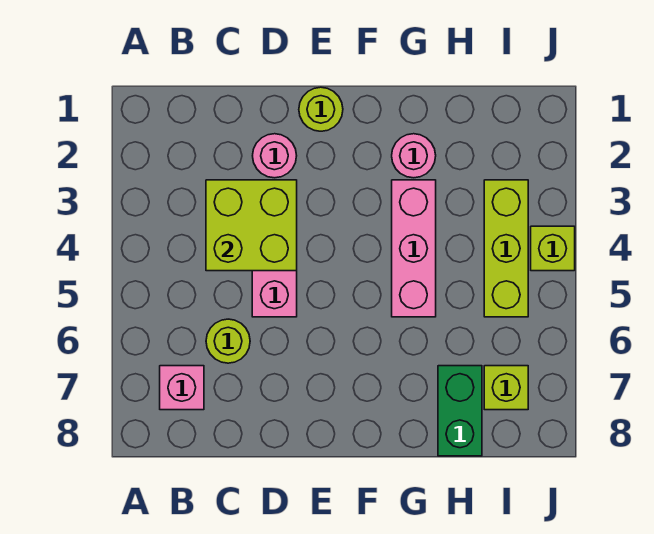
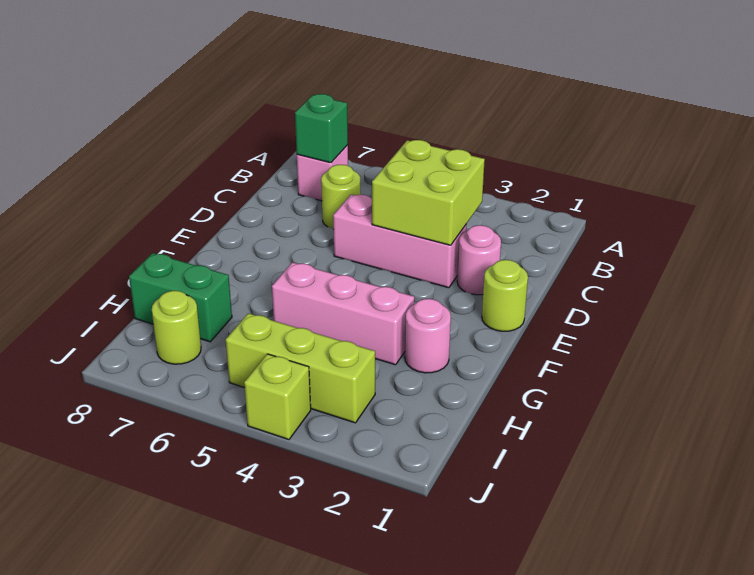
none -> green brick B7 level 2
lime brick I7 level 1 -> lime round brick I7 level 1

